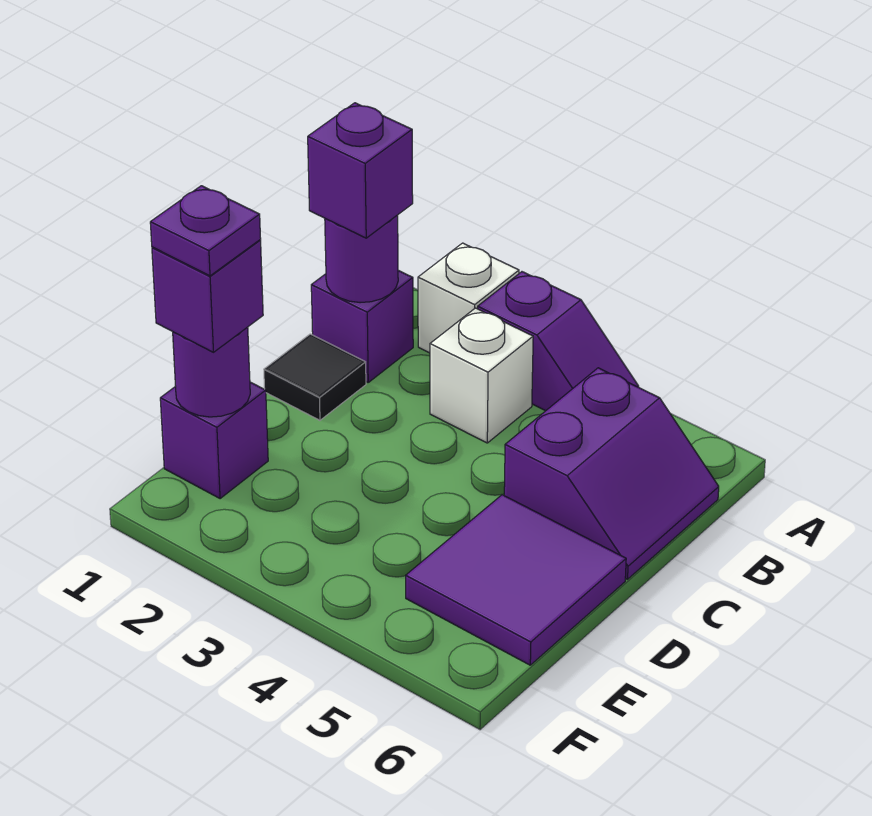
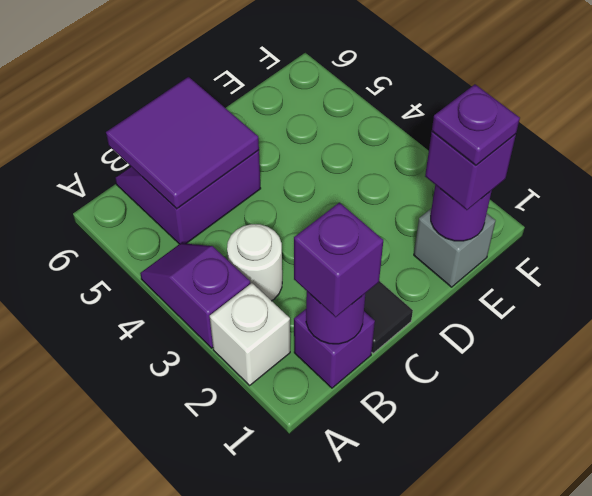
white brick B3 level 1 -> white round brick B3 level 1
purple tile D5:E6 level 1 -> purple tile B5:C6 level 2
purple brick E1 level 1 -> grey brick E1 level 1

